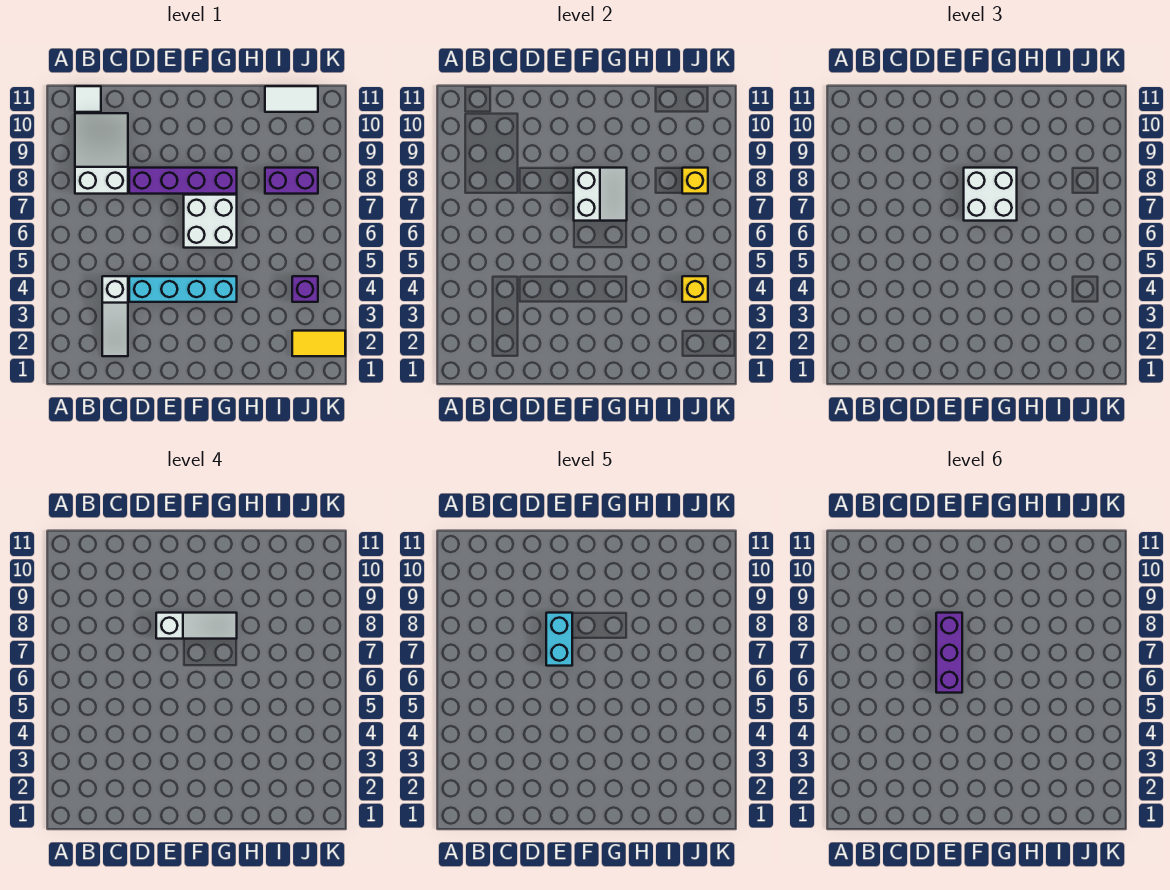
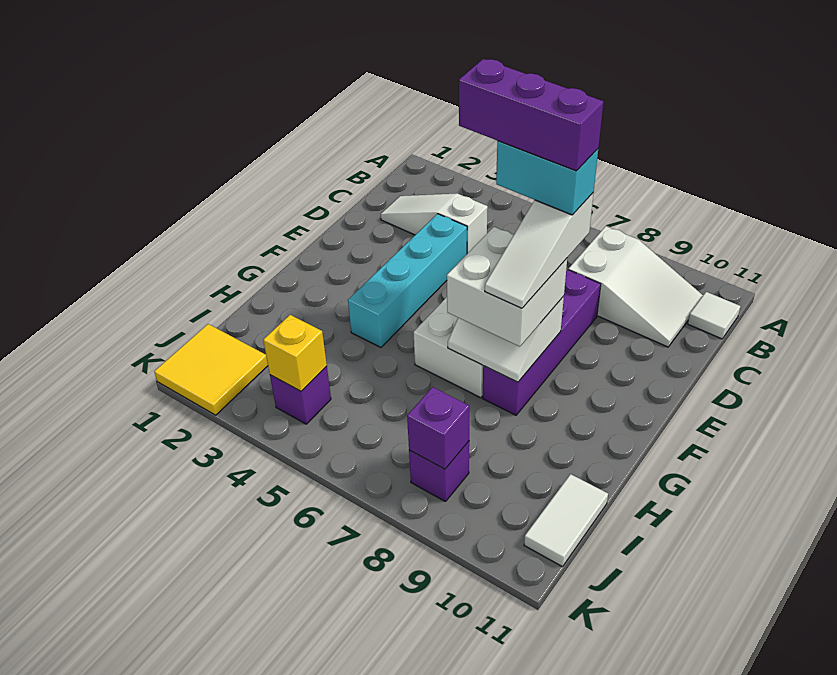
purple brick I8:J8 level 1 -> purple brick J8 level 1
yellow tile J2:K2 level 1 -> yellow tile J1:K2 level 1
yellow brick J8 level 2 -> purple brick J8 level 2

